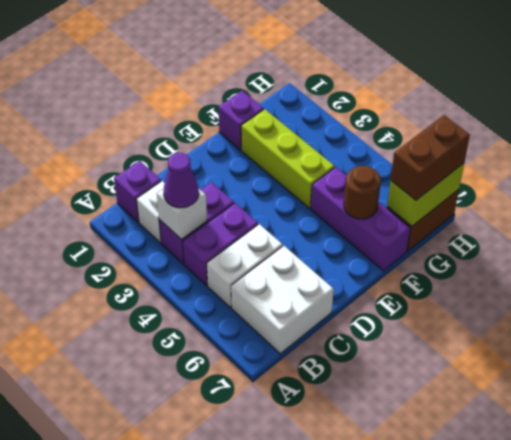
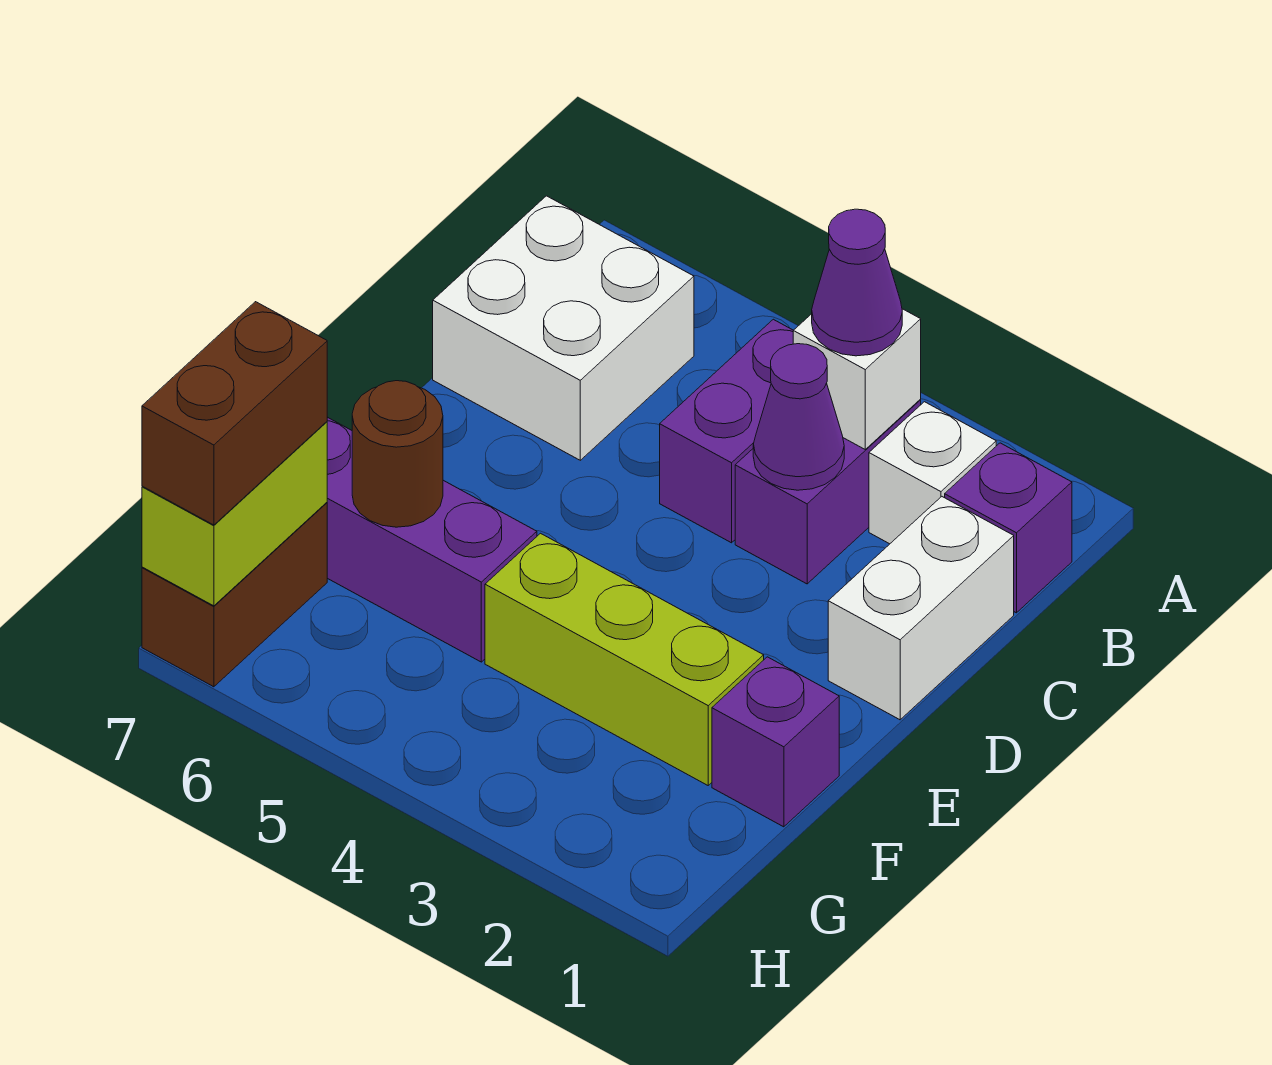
white brick B5:C5 level 1 -> white brick C1:D1 level 1
none -> purple cone C3 level 2

